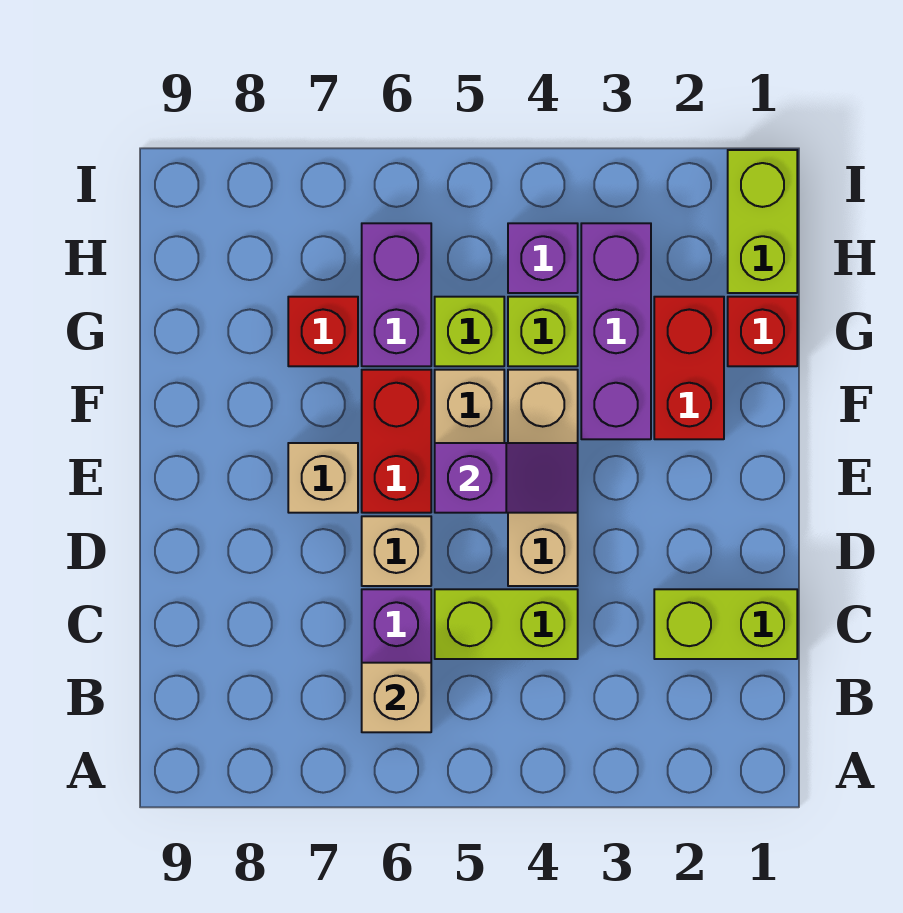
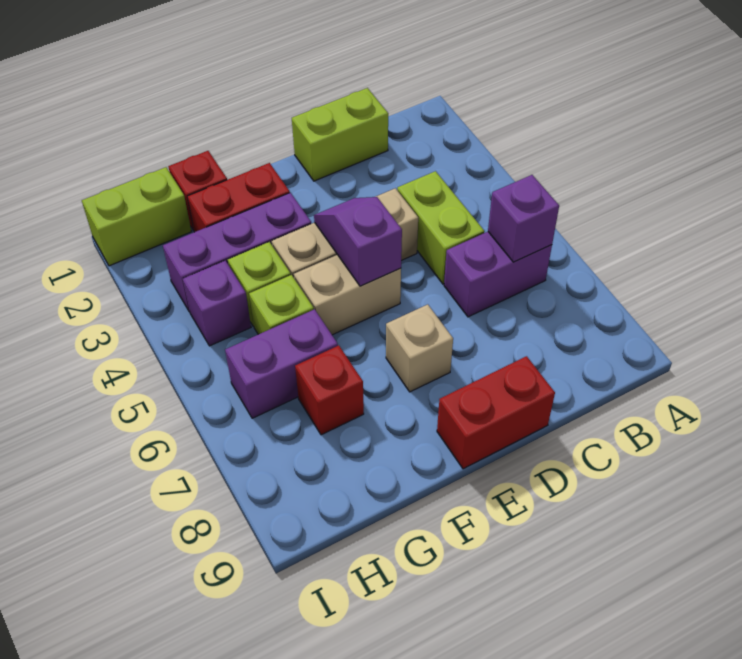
tan brick B6 level 2 -> purple brick B6 level 2
lime brick C1:C2 level 1 -> lime brick C1:D1 level 1
tan brick D6 level 1 -> none
red brick E6:F6 level 1 -> red brick D9:E9 level 1

